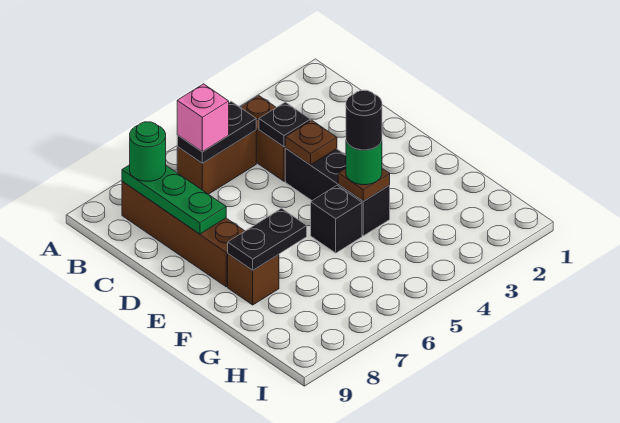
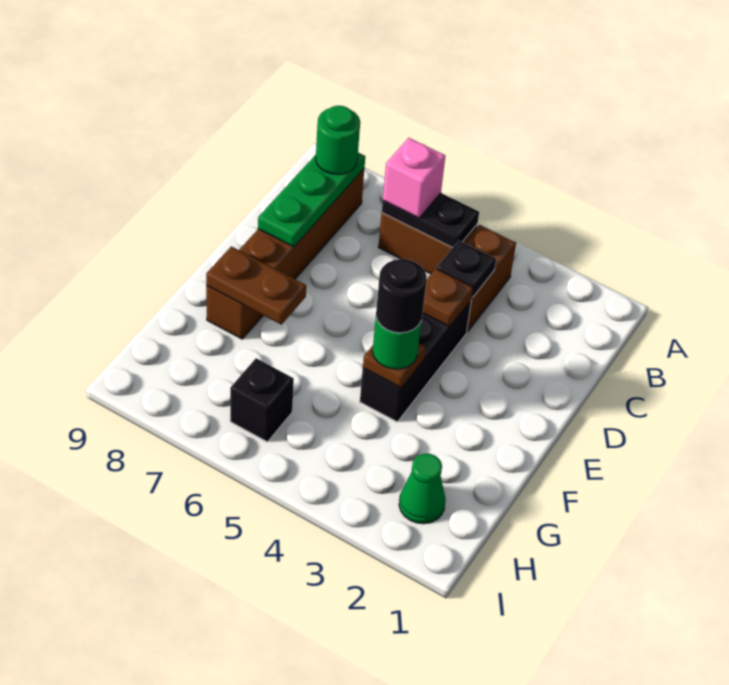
black brick F5 level 1 -> black brick H6 level 1
black plate F7:F8 level 2 -> brown plate F7:F8 level 2
none -> green cone H2 level 1

